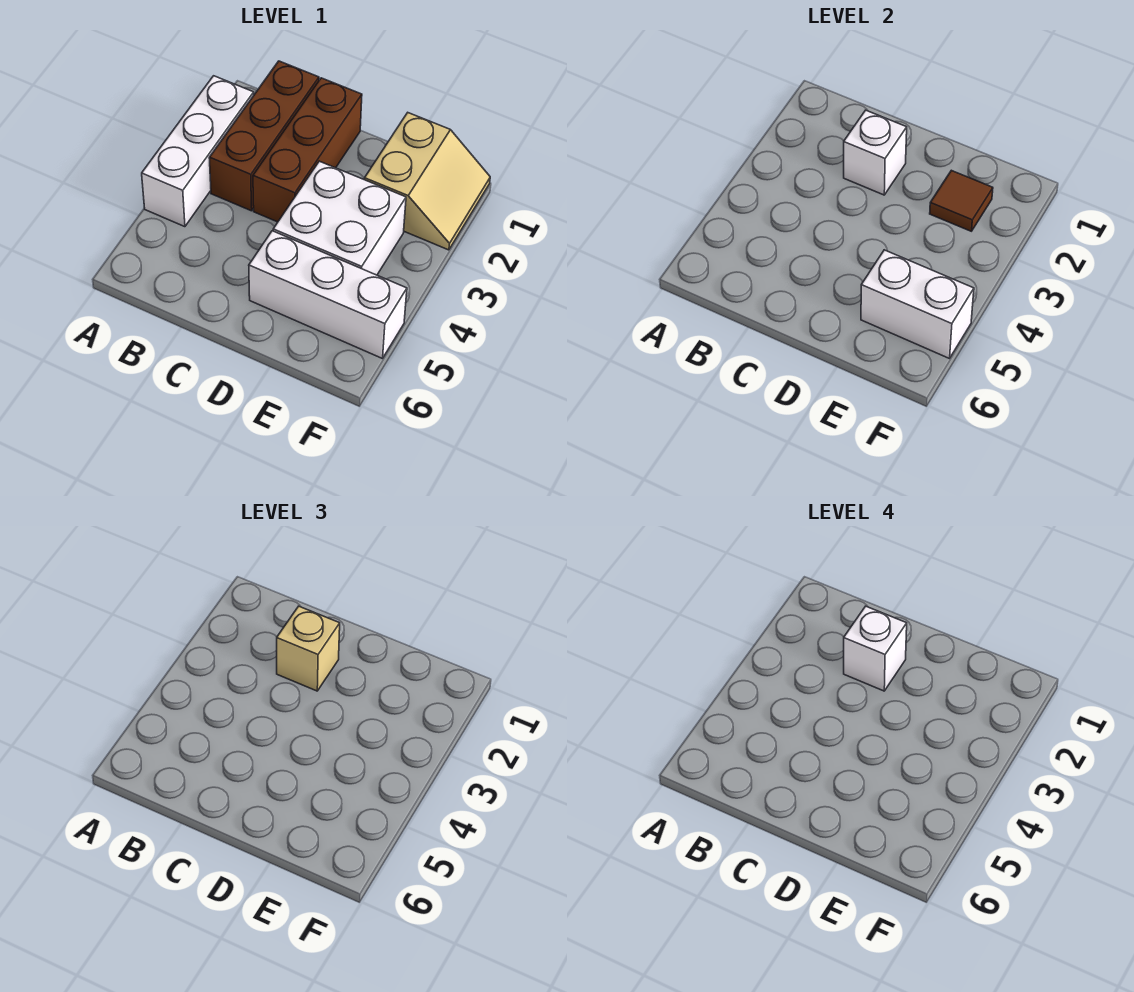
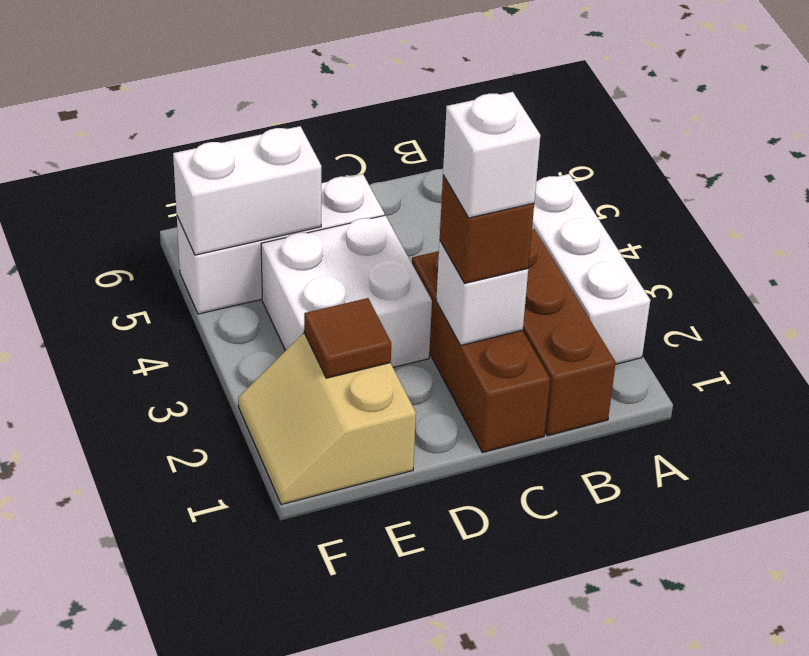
tan brick C2 level 3 -> brown brick C2 level 3

